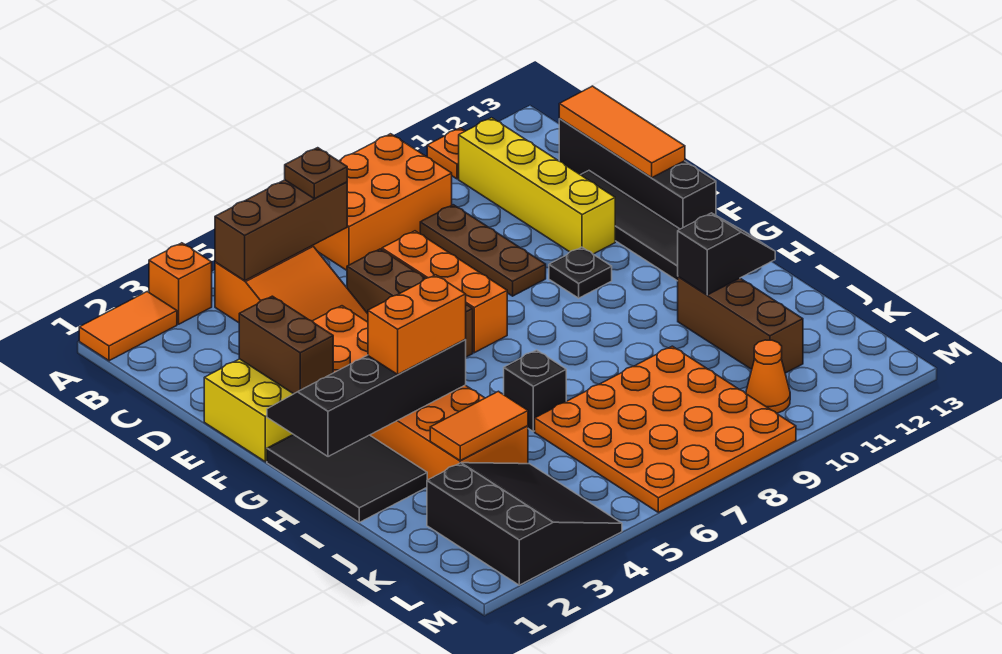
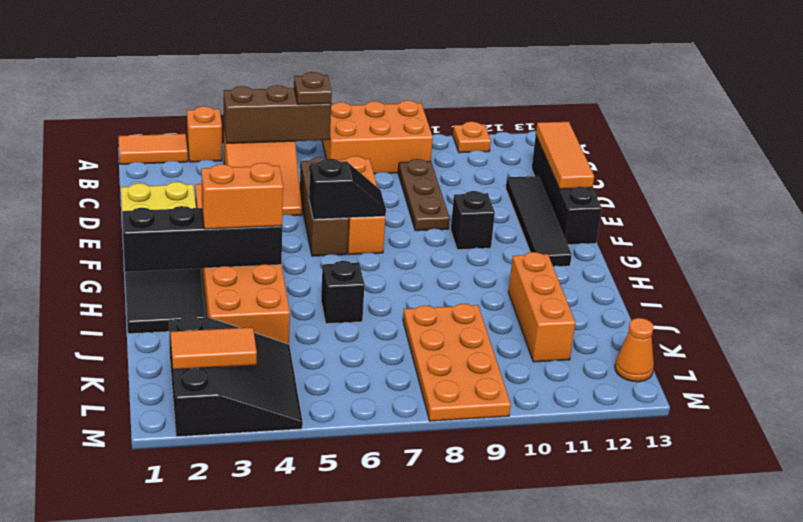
yellow brick B11:E11 level 1 -> none
brown brick E2:F2 level 2 -> none
black plate F10 level 1 -> black brick F10 level 1
brown brick I11:K11 level 1 -> orange brick I11:K11 level 1
black slope I11:I12 level 2 top 11 -> black slope F6:F7 level 2 top 6
orange tile J3:J4 level 2 -> orange tile L2:L3 level 2
orange plate J6:M9 level 1 -> orange plate J8:M9 level 1
orange cone L10 level 1 -> orange cone L13 level 1

